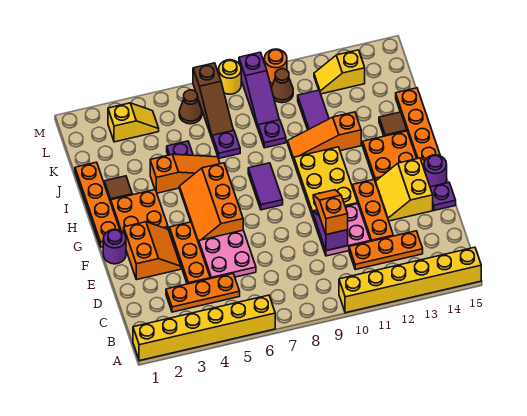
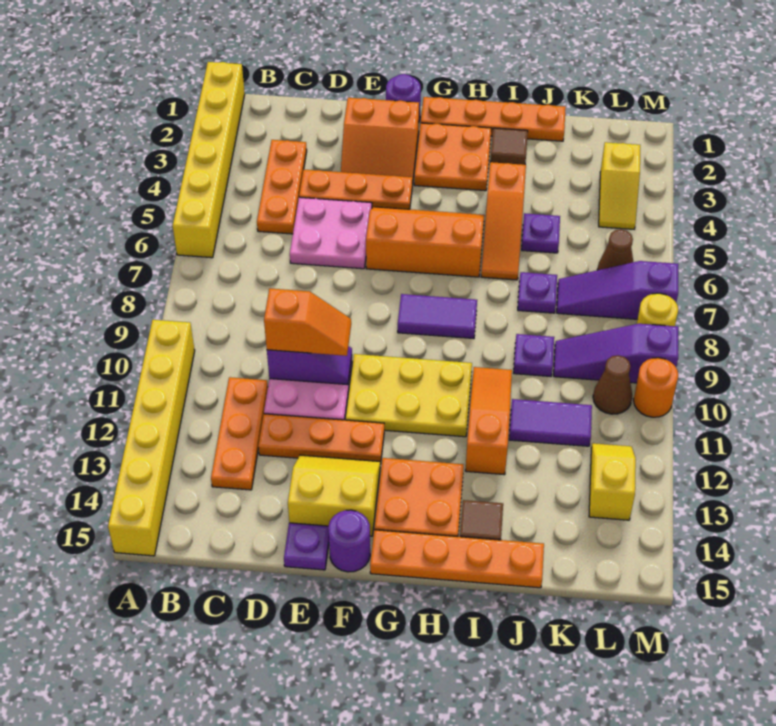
brown slope K7:M7 level 1 top M -> purple slope K7:M7 level 1 top M

